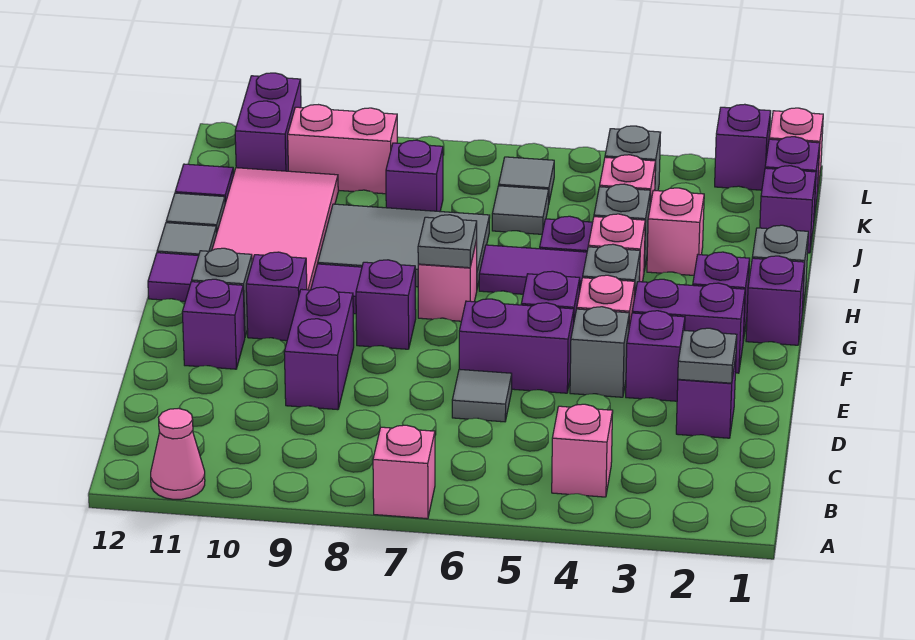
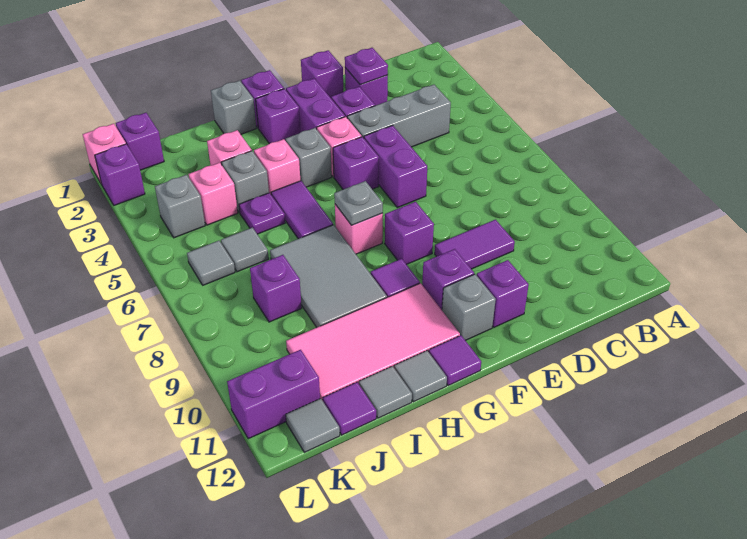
pink brick A7 level 1 -> none
pink cone A11 level 1 -> none
pink brick B4 level 1 -> none
grey plate D2 level 2 -> purple plate D2 level 2
grey tile D6 level 1 -> grey tile K12 level 1
purple brick D9:E9 level 1 -> purple tile D9:E9 level 1
grey brick E4 level 1 -> grey brick C4:E4 level 1
purple brick J1 level 1 -> purple brick E1 level 1
pink brick K9:K10 level 1 -> none

